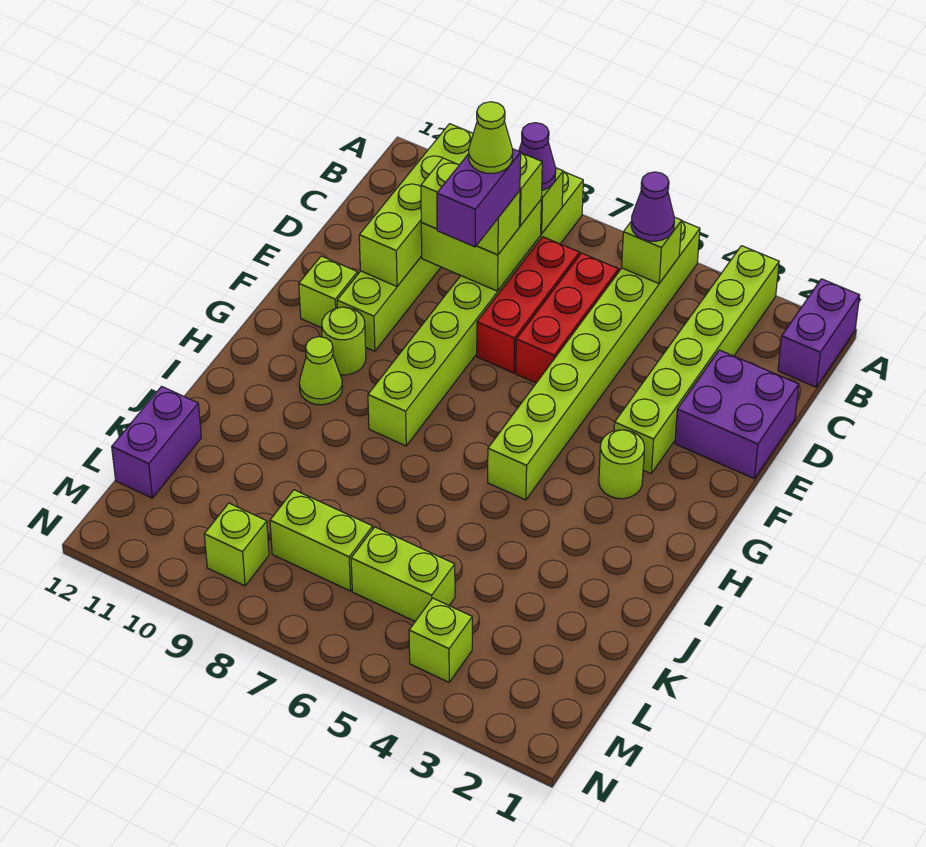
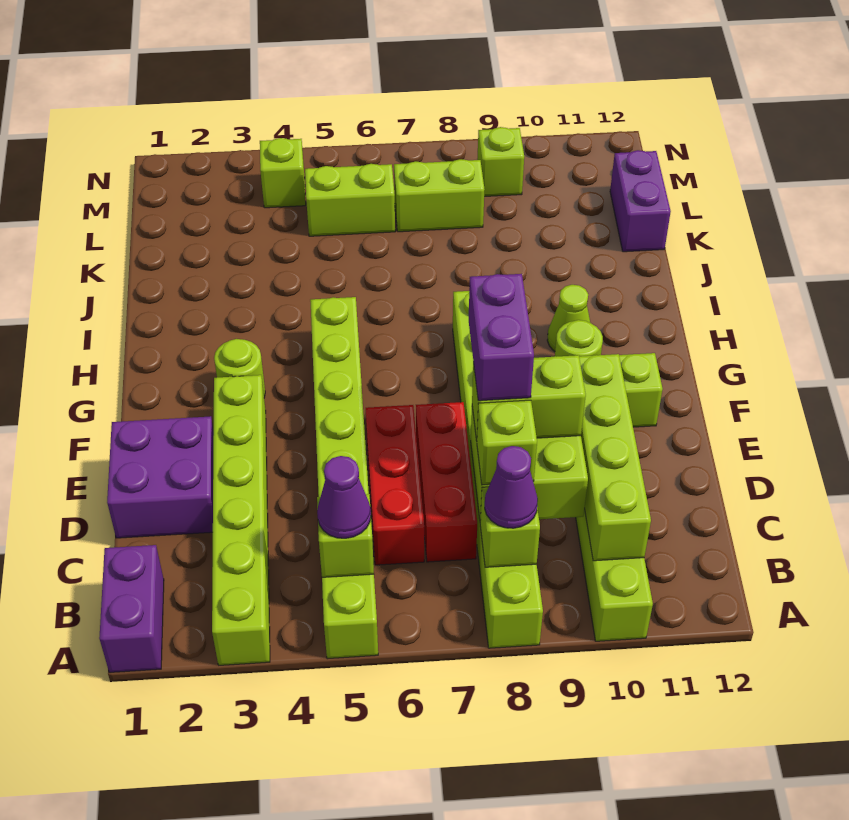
lime cone D8 level 5 -> none

